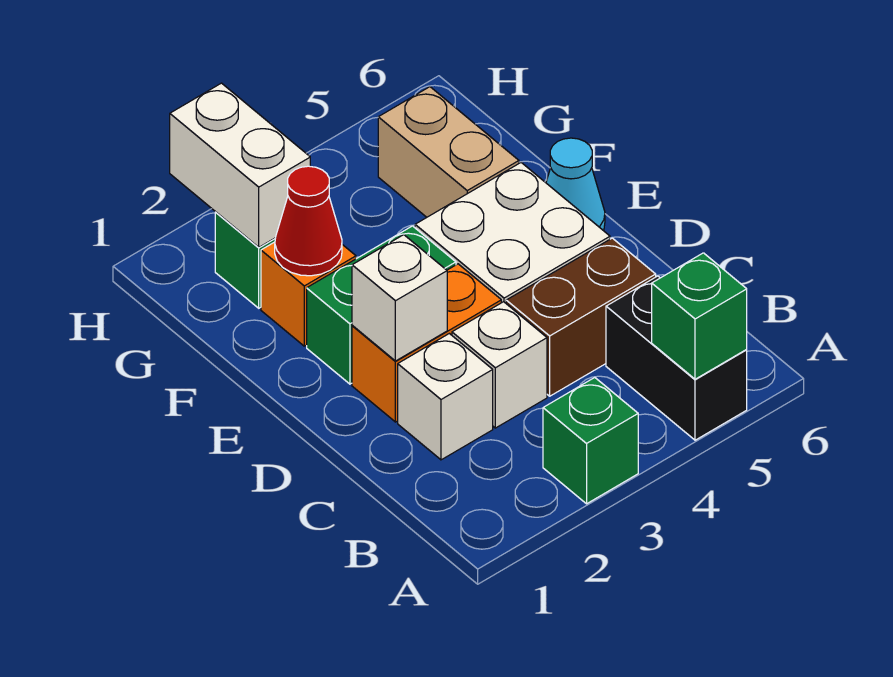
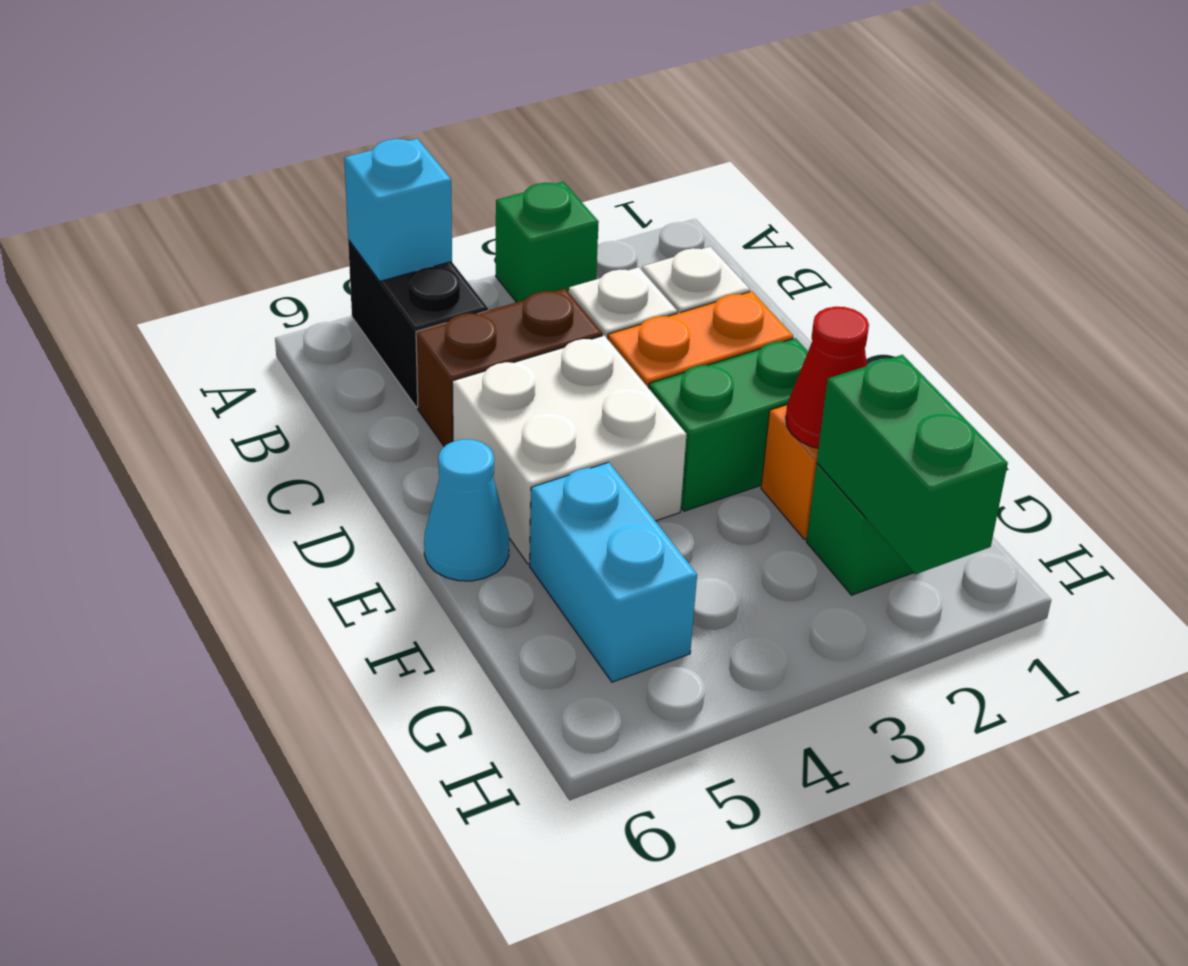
green brick A5 level 2 -> cyan brick A5 level 2
white brick D2 level 2 -> none
tan brick F5:G5 level 1 -> cyan brick F5:G5 level 1
white brick G2:H2 level 2 -> green brick G2:H2 level 2

